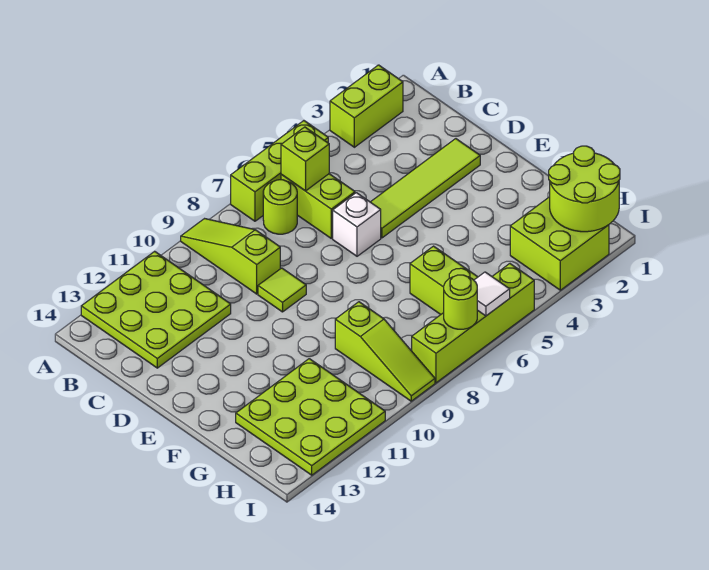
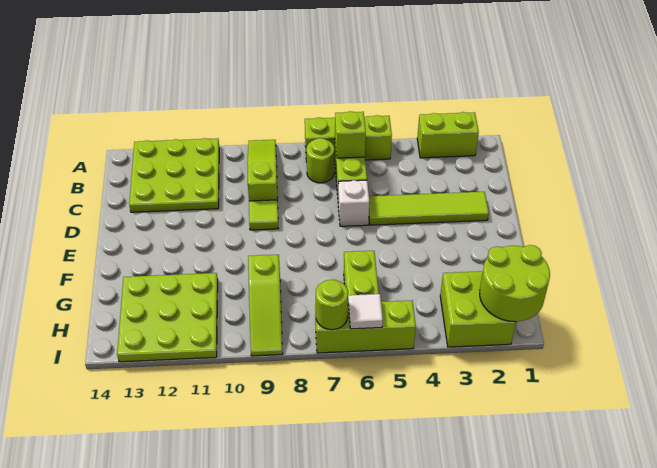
lime brick I5:I8 level 1 -> lime brick I5:I7 level 1

